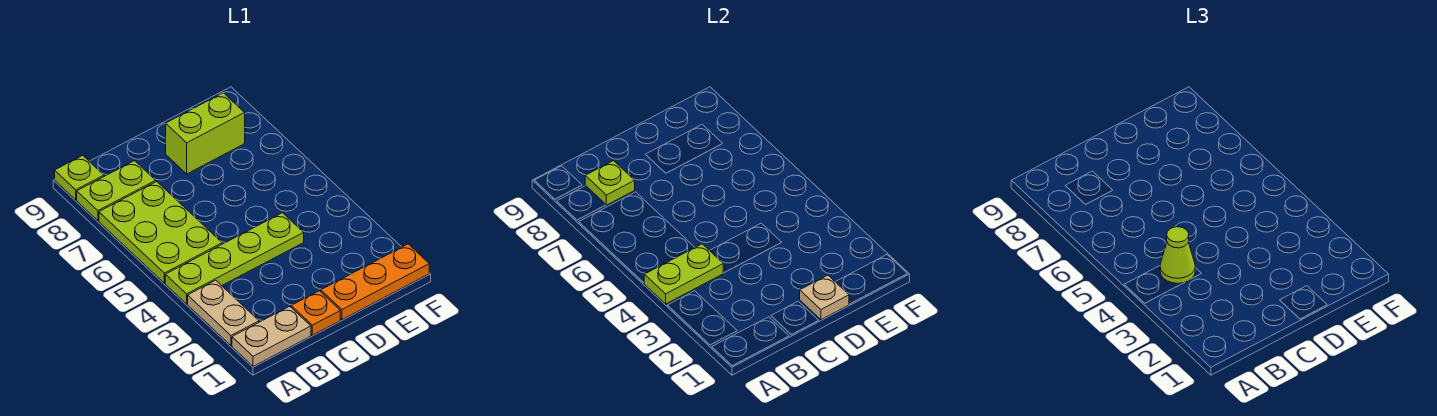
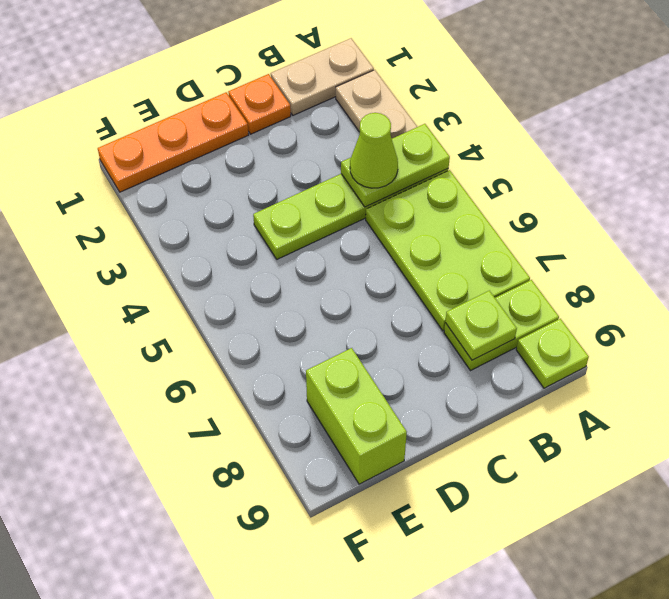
tan plate D1 level 2 -> none
lime brick D8:E8 level 1 -> lime brick E8:E9 level 1

